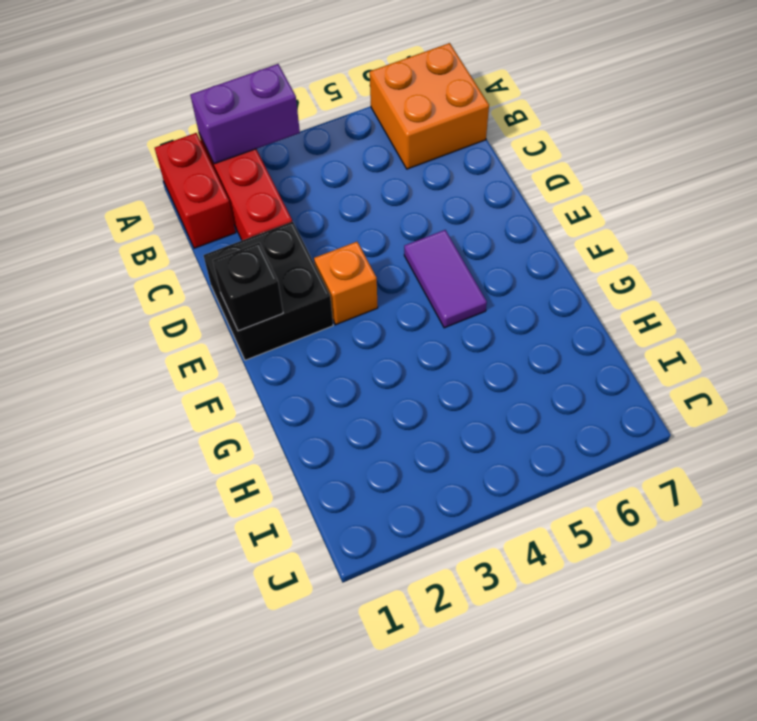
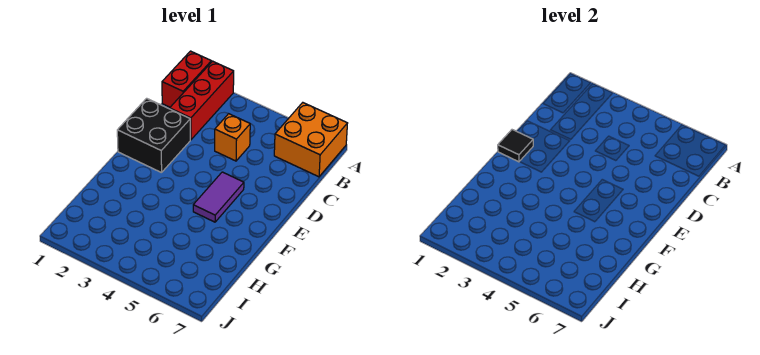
purple brick A2:A3 level 2 -> none
black brick E1 level 2 -> black tile E1 level 2
orange brick E3 level 1 -> orange brick C4 level 1

